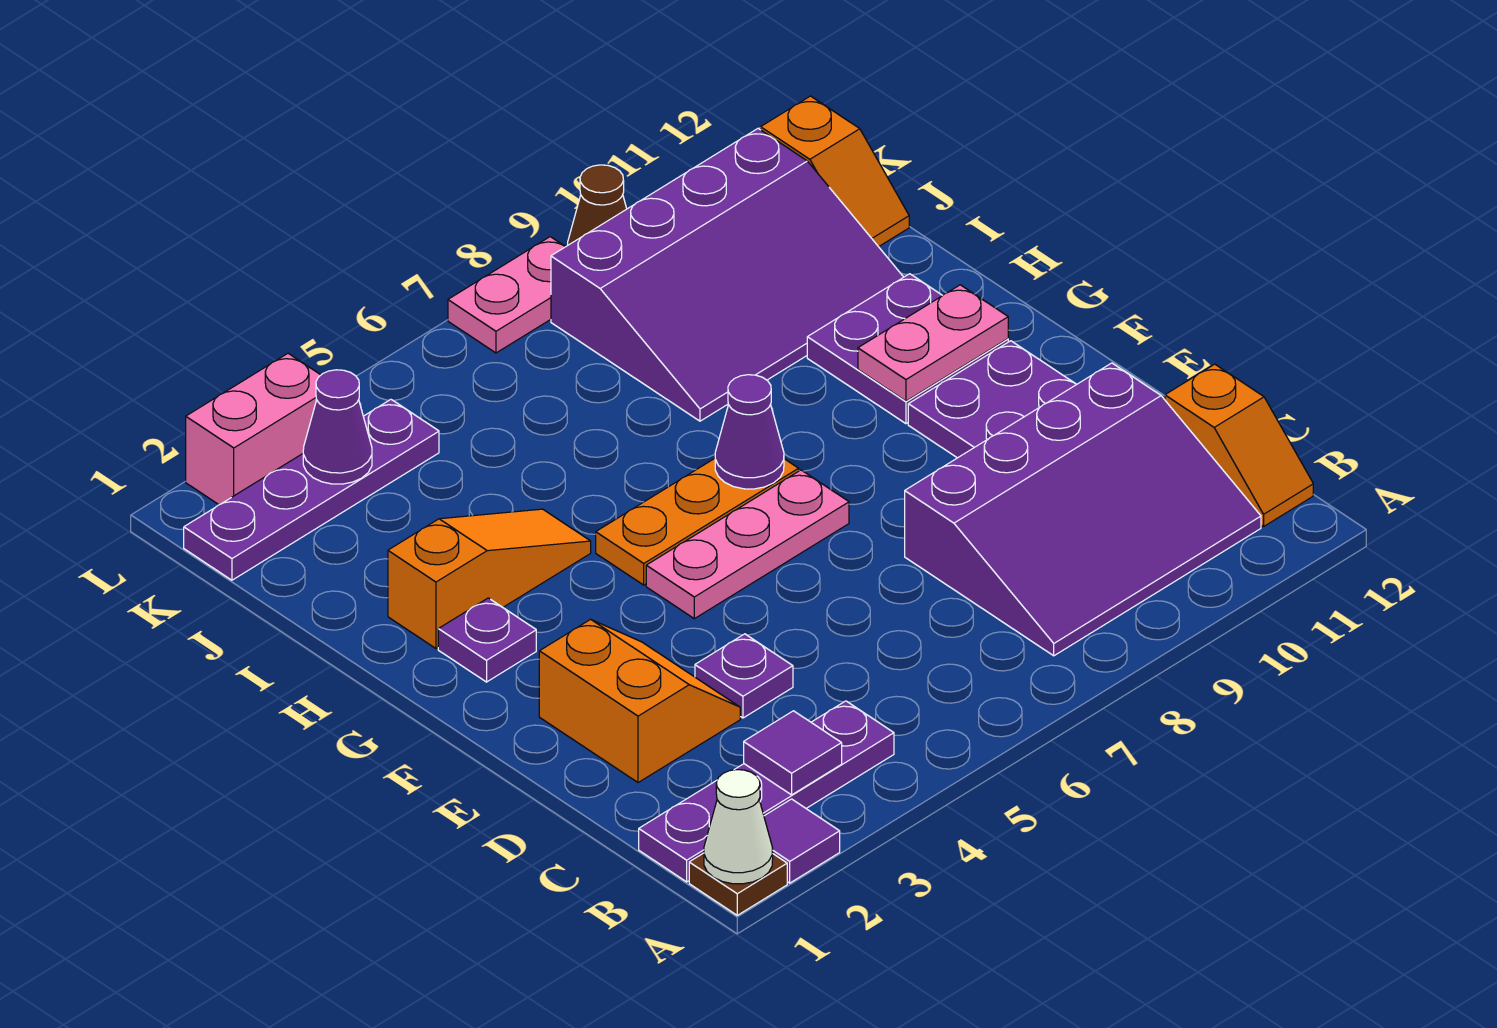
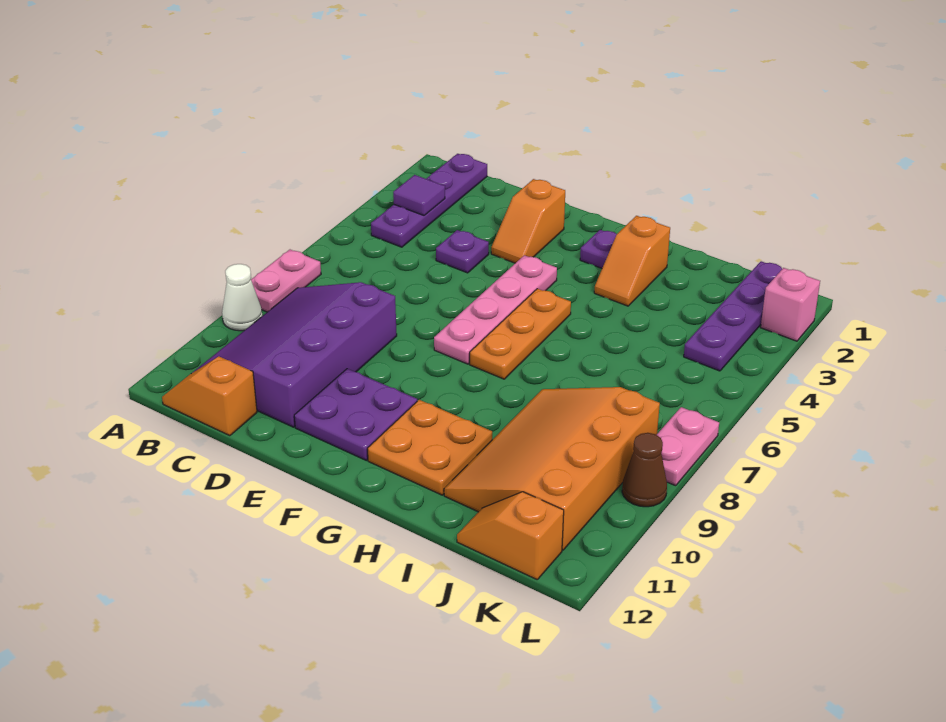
brown plate A1 level 1 -> none
white cone A1 level 2 -> white cone A9 level 1
purple tile A2 level 1 -> none
orange slope D2:E3 level 1 top 2 -> orange slope E2:E3 level 1 top 2
pink plate F5:F7 level 1 -> pink plate F4:F7 level 1
purple cone G7 level 2 -> none
purple plate G10:H11 level 1 -> orange plate G10:H11 level 1
pink plate G10:G11 level 2 -> pink plate A7:A8 level 1
orange slope H2:H4 level 1 top 2 -> orange slope H2:H3 level 1 top 2
purple slope I8:K11 level 1 top K -> orange slope I8:K11 level 1 top K
purple cone K3 level 2 -> none
pink brick L2:L3 level 1 -> pink brick L2 level 1

